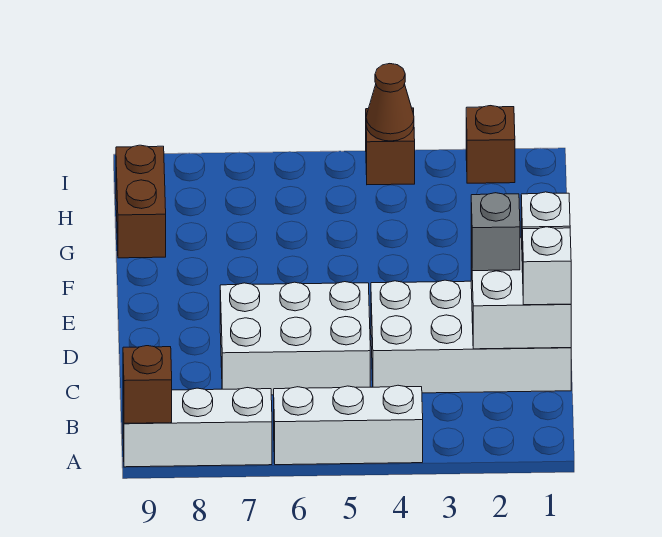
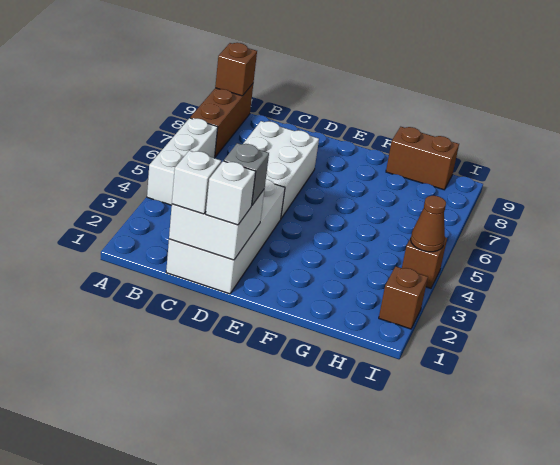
white brick A7:A9 level 1 -> brown brick A7:A9 level 1

